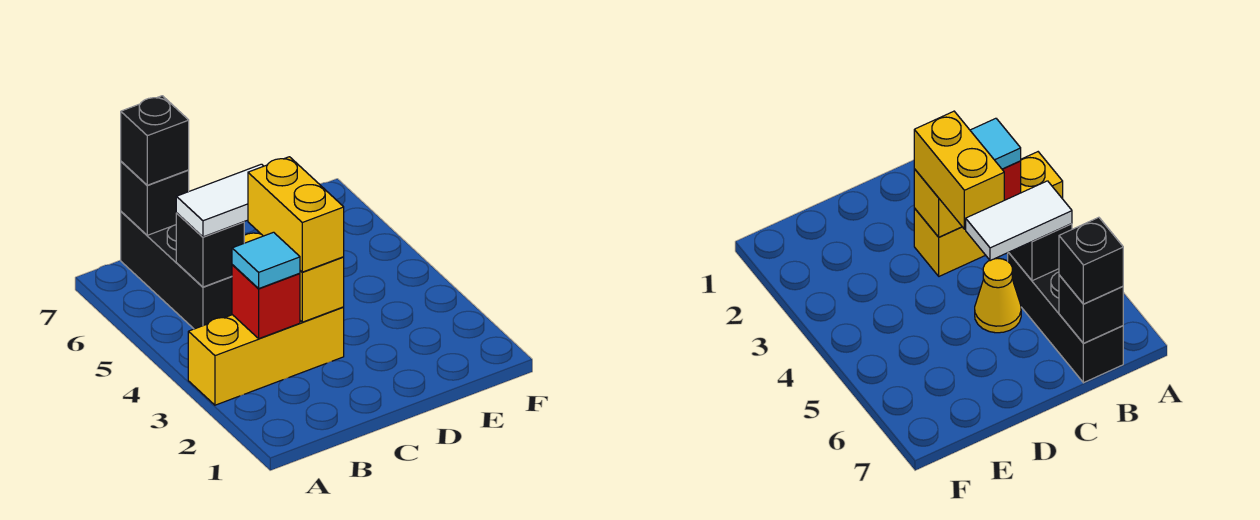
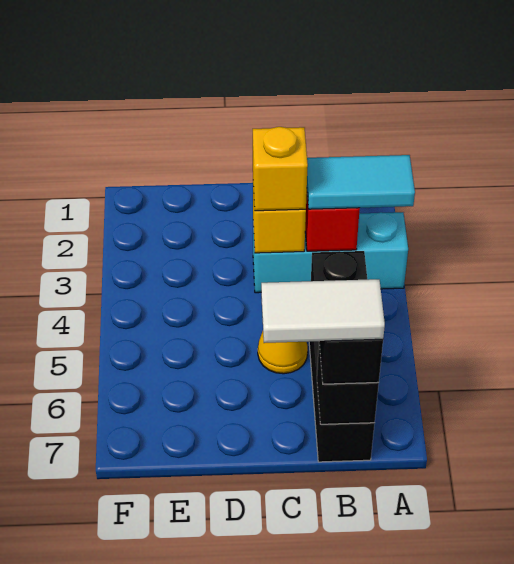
yellow brick A3:C3 level 1 -> cyan brick A3:C3 level 1
cyan tile B3 level 3 -> cyan tile A3:B3 level 3
white tile B5:C5 level 3 -> white tile B7:C7 level 4
yellow brick C3:C4 level 3 -> yellow brick C3 level 3

